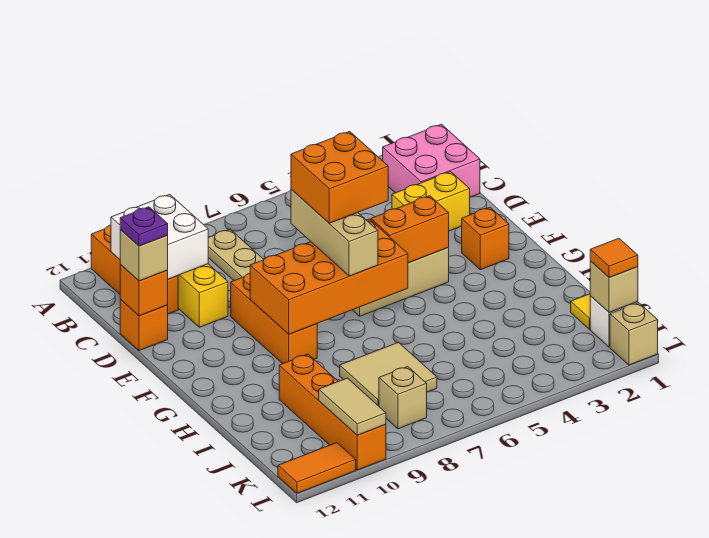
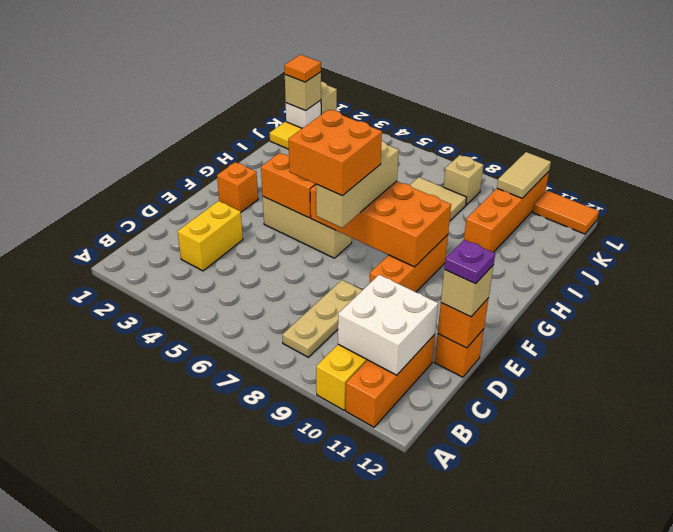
pink brick B1:C2 level 1 -> none
yellow brick D2:D3 level 1 -> yellow brick C3:D3 level 1

